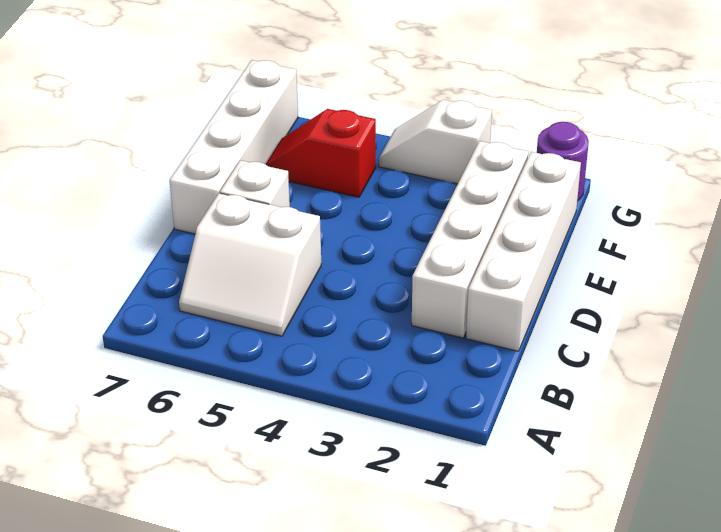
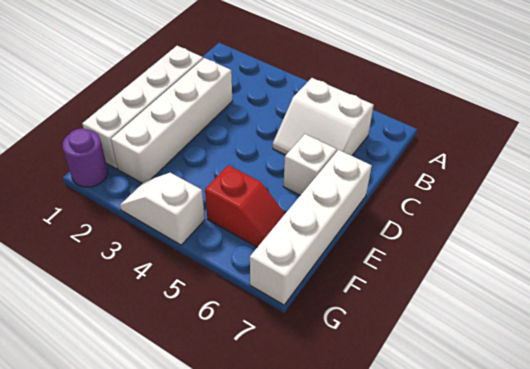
white slope B5:C6 level 1 top C -> white slope B5:C6 level 1 top B
white slope G3:G4 level 1 top 3 -> white slope G3:G4 level 1 top 4

